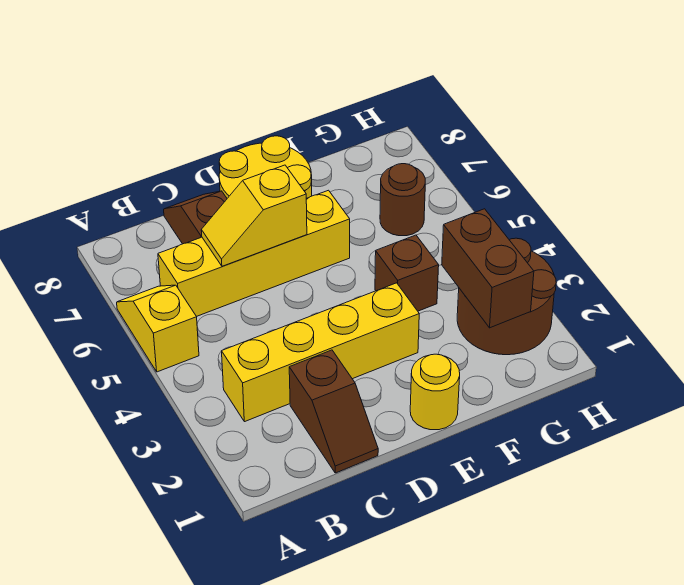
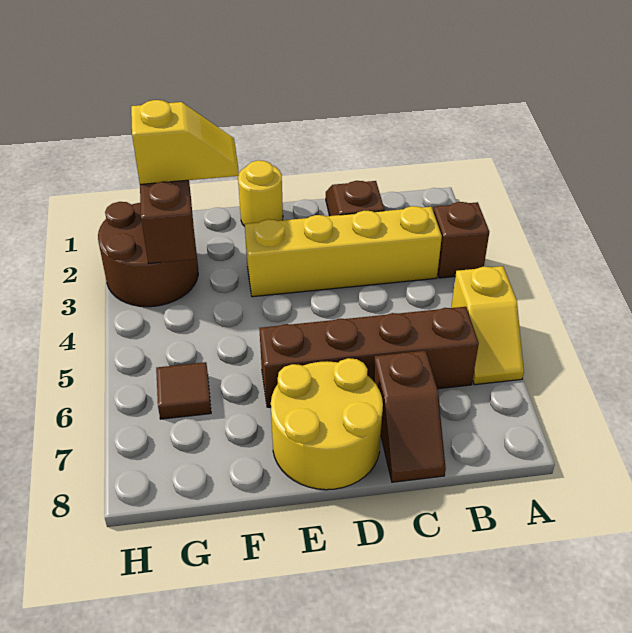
yellow brick B6:E6 level 1 -> brown brick B6:E6 level 1
yellow slope C6:D6 level 2 top D -> yellow slope F2:G2 level 3 top G
brown brick F4 level 1 -> brown brick A3 level 1
brown round brick G6 level 1 -> brown tile G6 level 1

